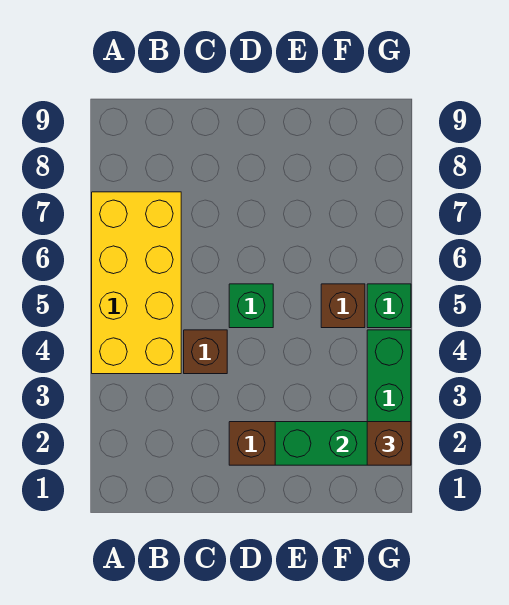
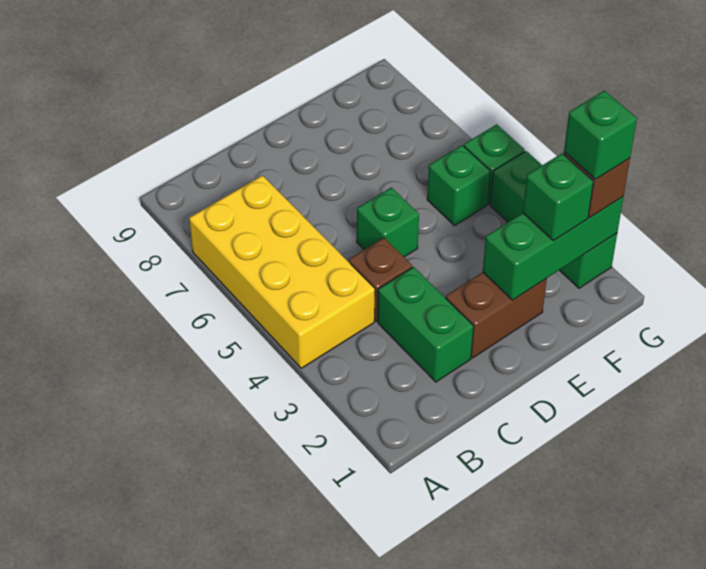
none -> green brick C2:C3 level 1
none -> green brick F2 level 3
brown brick F5 level 1 -> green brick F5 level 1
none -> green brick G2 level 4

